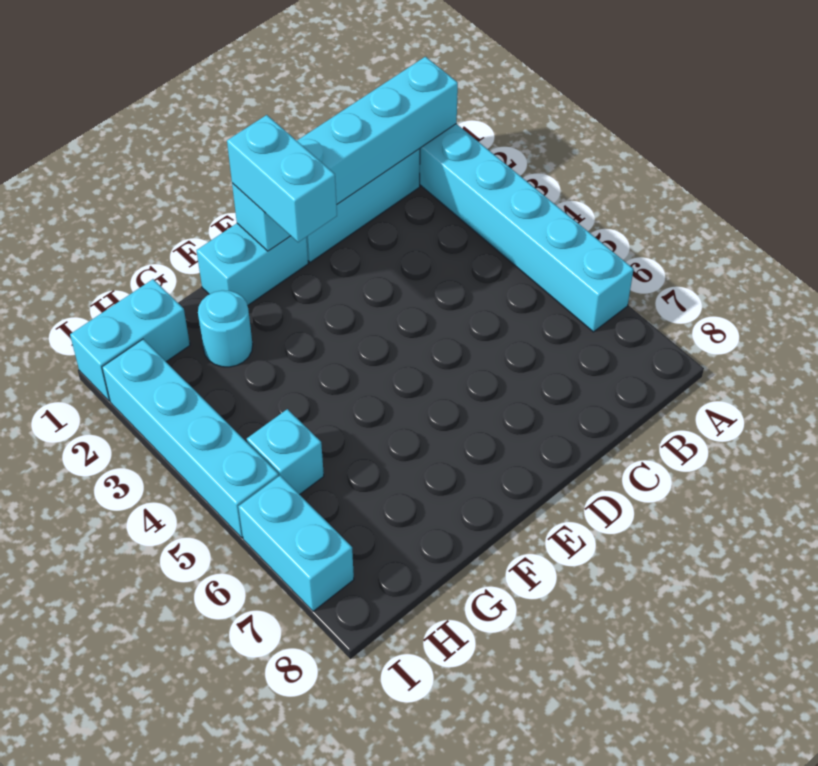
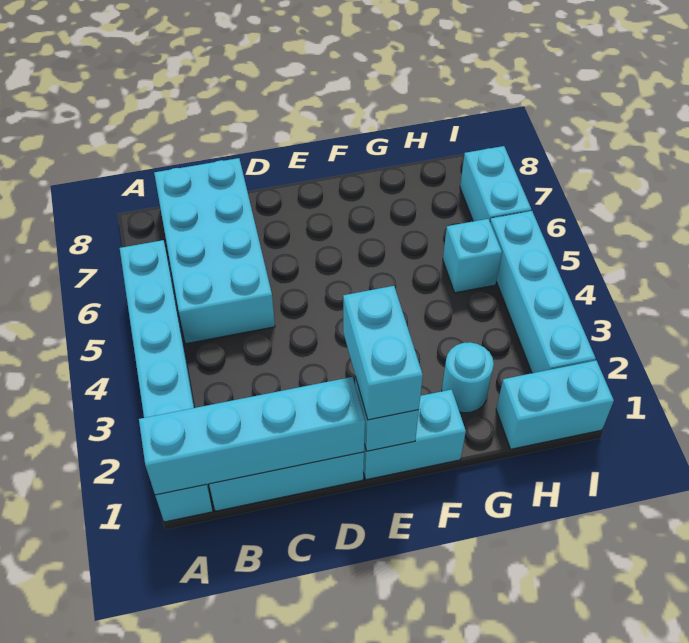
none -> cyan brick B5:C8 level 1

